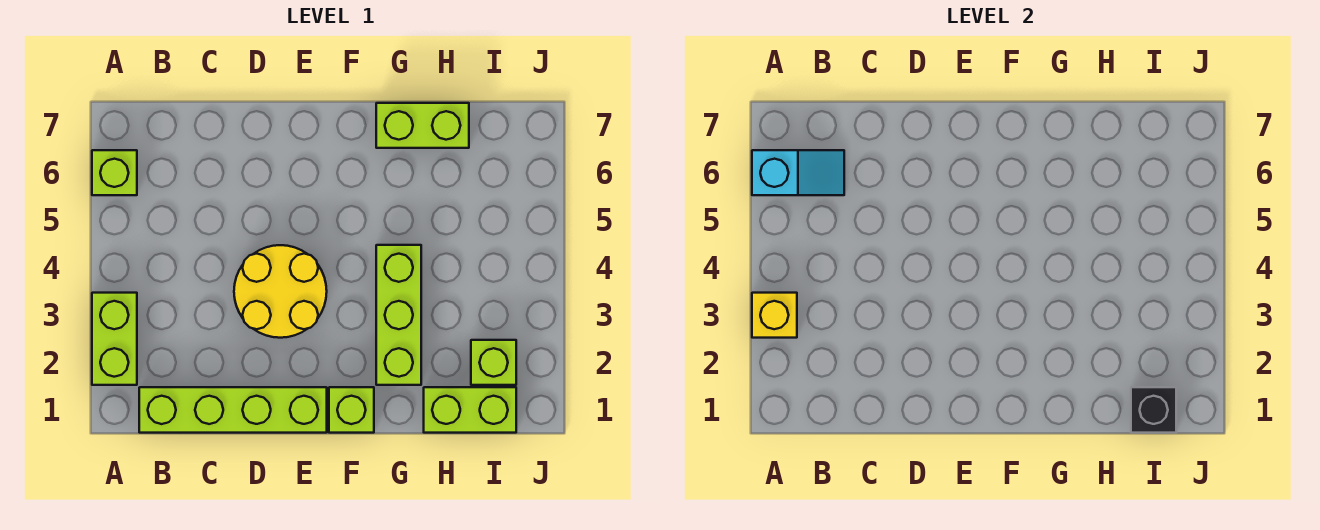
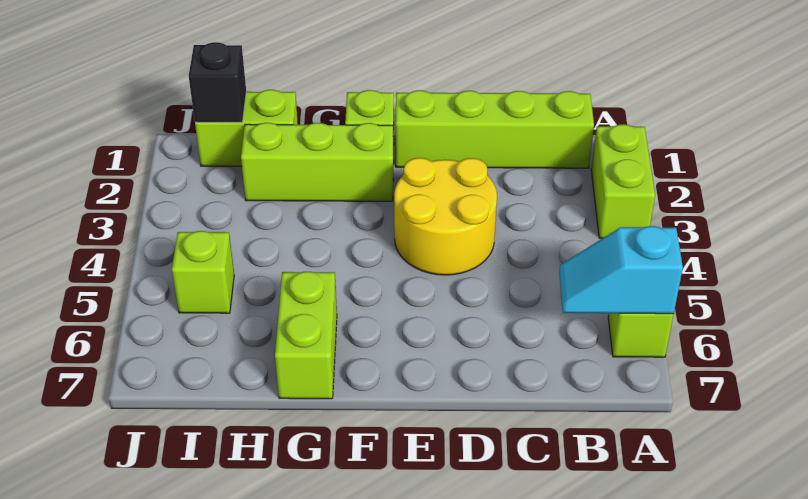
yellow brick A3 level 2 -> none
lime brick G2:G4 level 1 -> lime brick F2:H2 level 1
lime brick G7:H7 level 1 -> lime brick G6:G7 level 1
lime brick I2 level 1 -> lime brick I5 level 1

